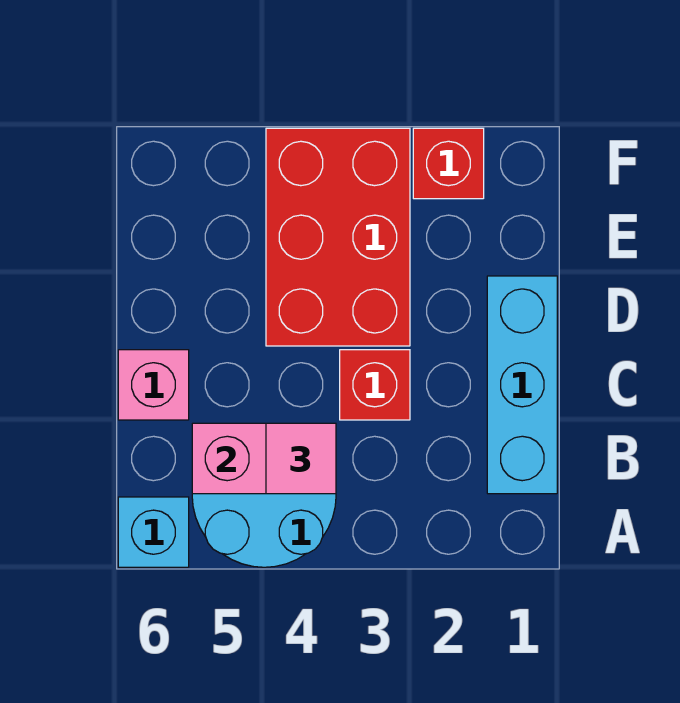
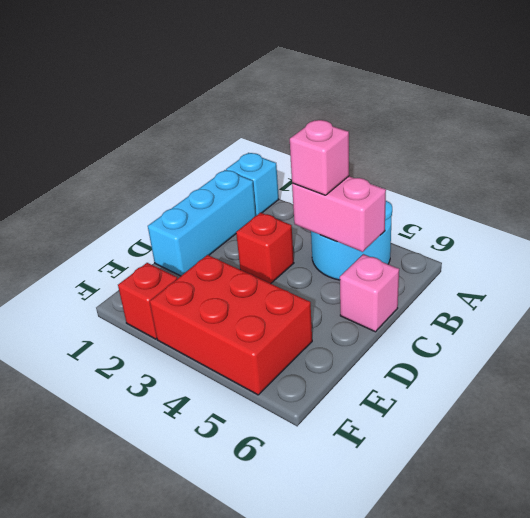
cyan brick A6 level 1 -> cyan brick A1 level 1
pink tile B4 level 3 -> pink brick B4 level 3
red brick D3:F4 level 1 -> red brick E3:F5 level 1

